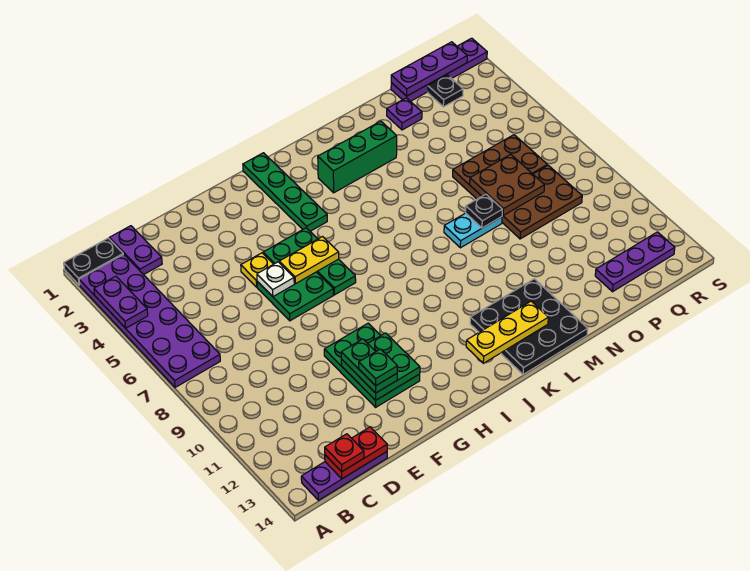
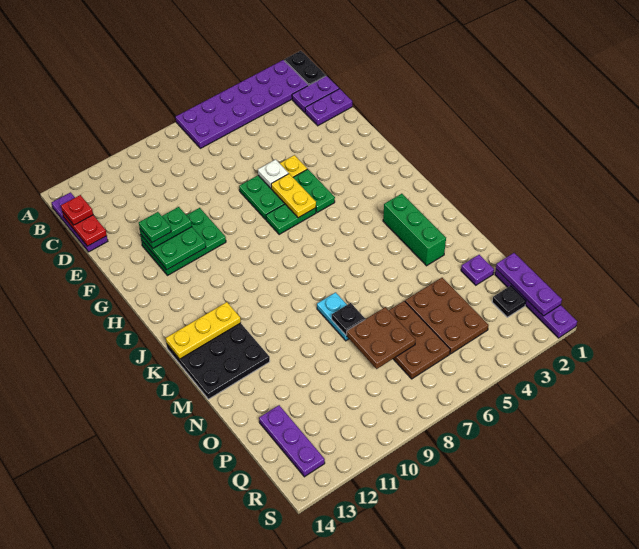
purple plate A3:A4 level 2 -> purple plate D1:D2 level 1
green plate I1:I4 level 1 -> none
yellow plate J13:L13 level 2 -> yellow plate K12:K14 level 2
brown plate O8:Q9 level 1 -> brown plate O4:Q5 level 1

